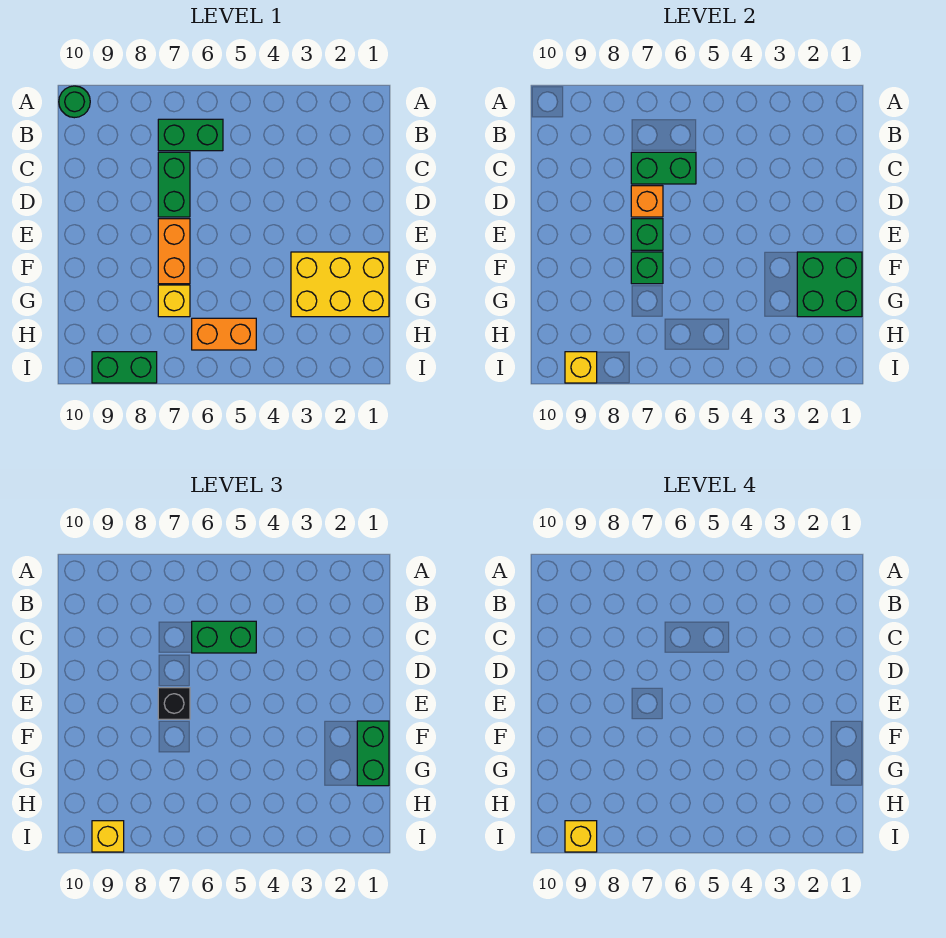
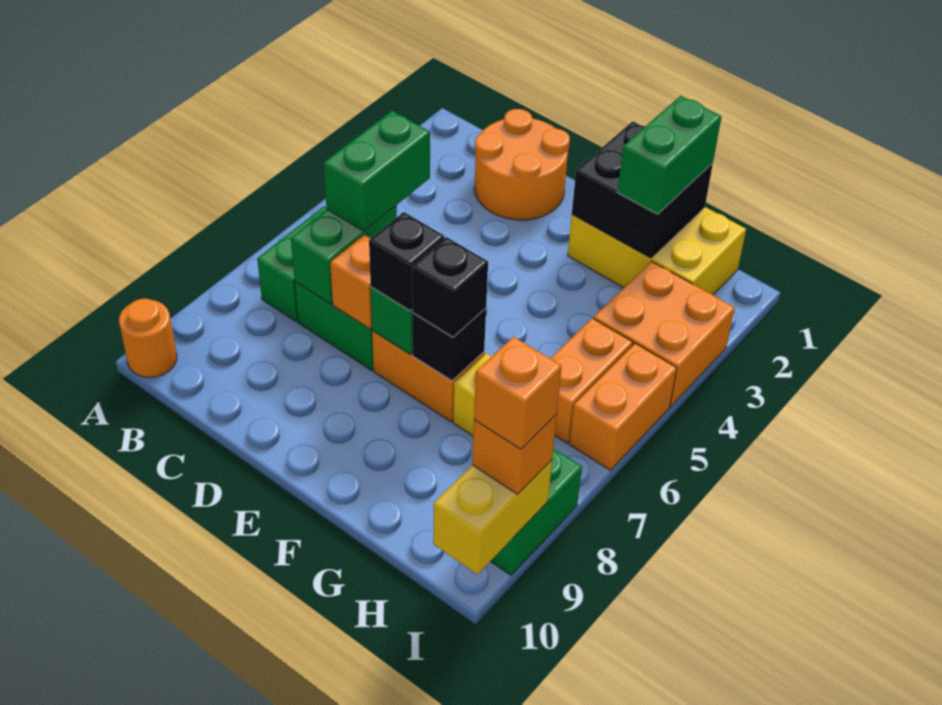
green round brick A10 level 1 -> orange round brick A10 level 1
none -> orange round brick C1:D2 level 1
yellow brick F1:G3 level 1 -> yellow brick F1:H2 level 1
green brick F1:G2 level 2 -> black brick F1:G2 level 2
green brick F1:G1 level 3 -> green brick G1:G2 level 3
green brick F7 level 2 -> black brick F7 level 2
none -> black brick F7 level 3
none -> orange brick H3:I4 level 1
none -> orange brick I5:I6 level 1
yellow brick I9 level 2 -> yellow brick I9:I10 level 2
yellow brick I9 level 3 -> orange brick I9 level 3
yellow brick I9 level 4 -> orange brick I9 level 4

